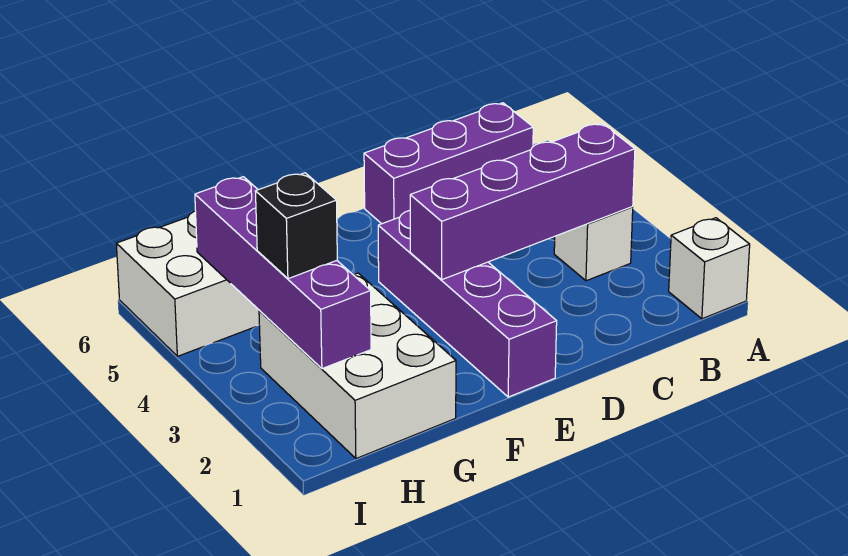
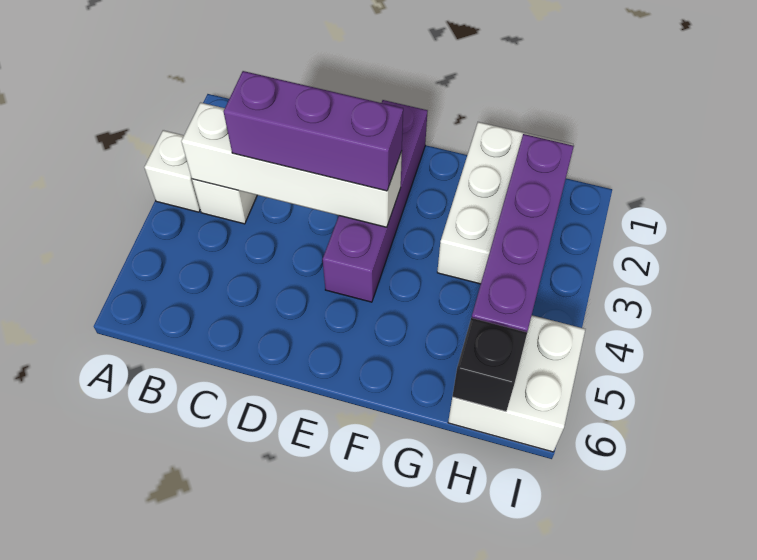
white brick A1 level 1 -> white brick A3 level 1
purple brick B3:E3 level 2 -> white brick B3:E3 level 2
purple brick B6:D6 level 1 -> purple brick C3:E3 level 3
black brick H3 level 3 -> black brick H6 level 2

